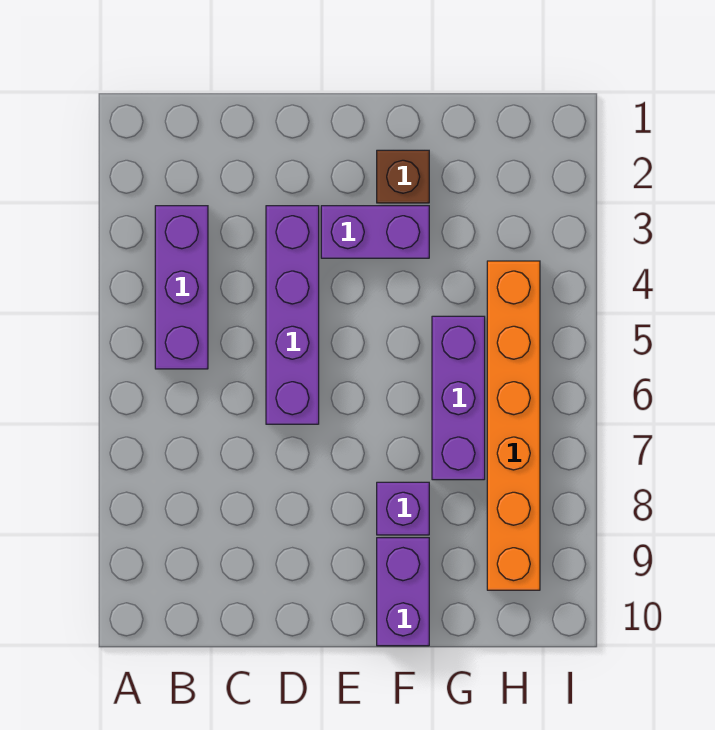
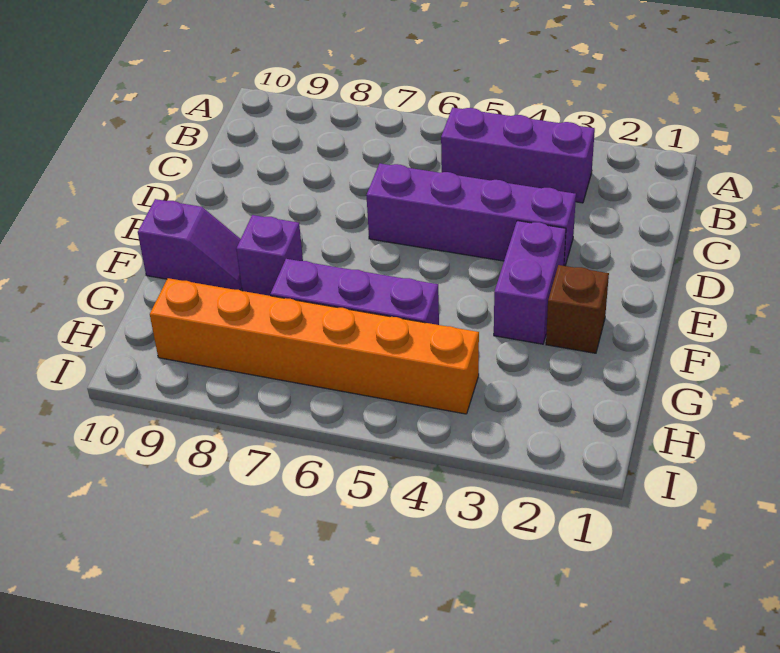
purple brick F9:F10 level 1 -> purple slope F9:F10 level 1 top 10

